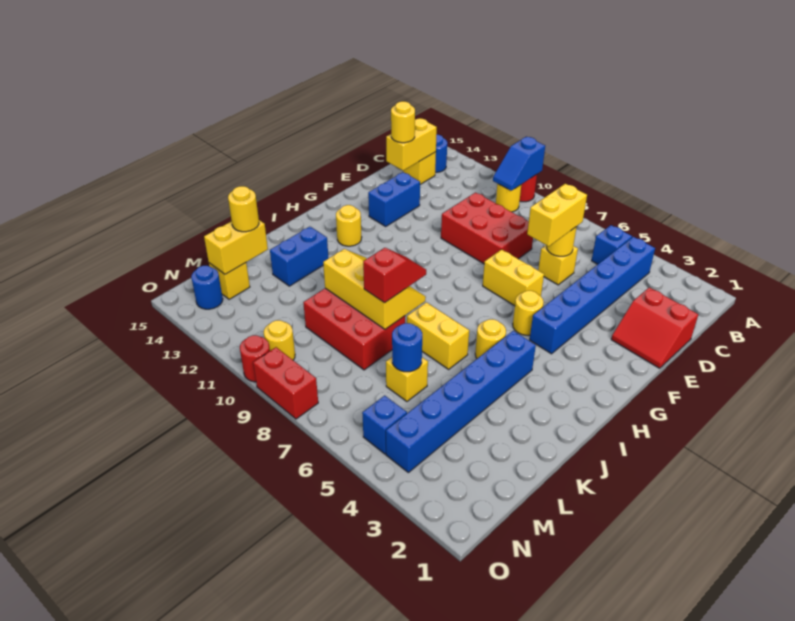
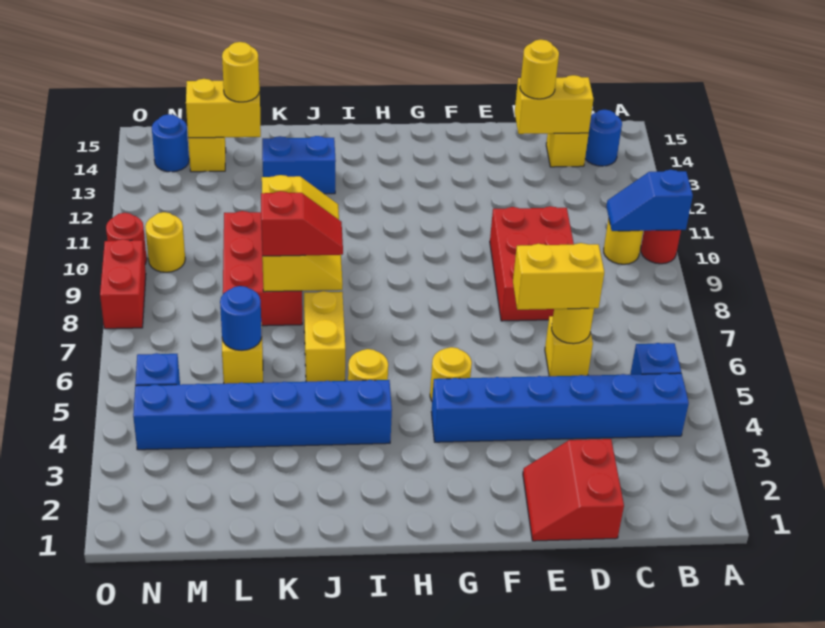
blue brick E13:F13 level 1 -> none
yellow brick F6:F7 level 1 -> none
yellow round brick H13 level 1 -> none

